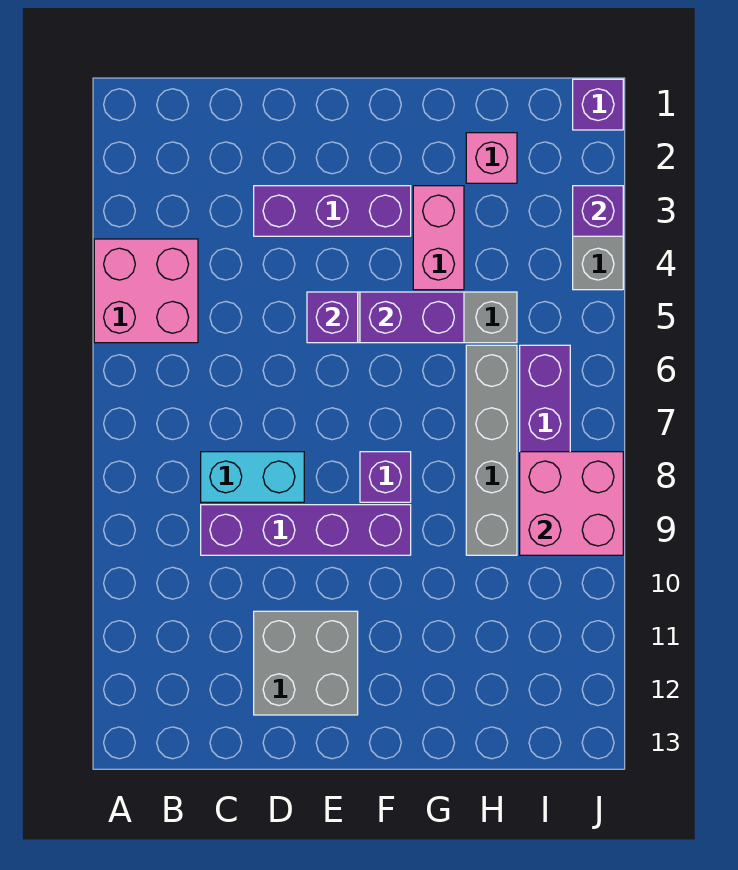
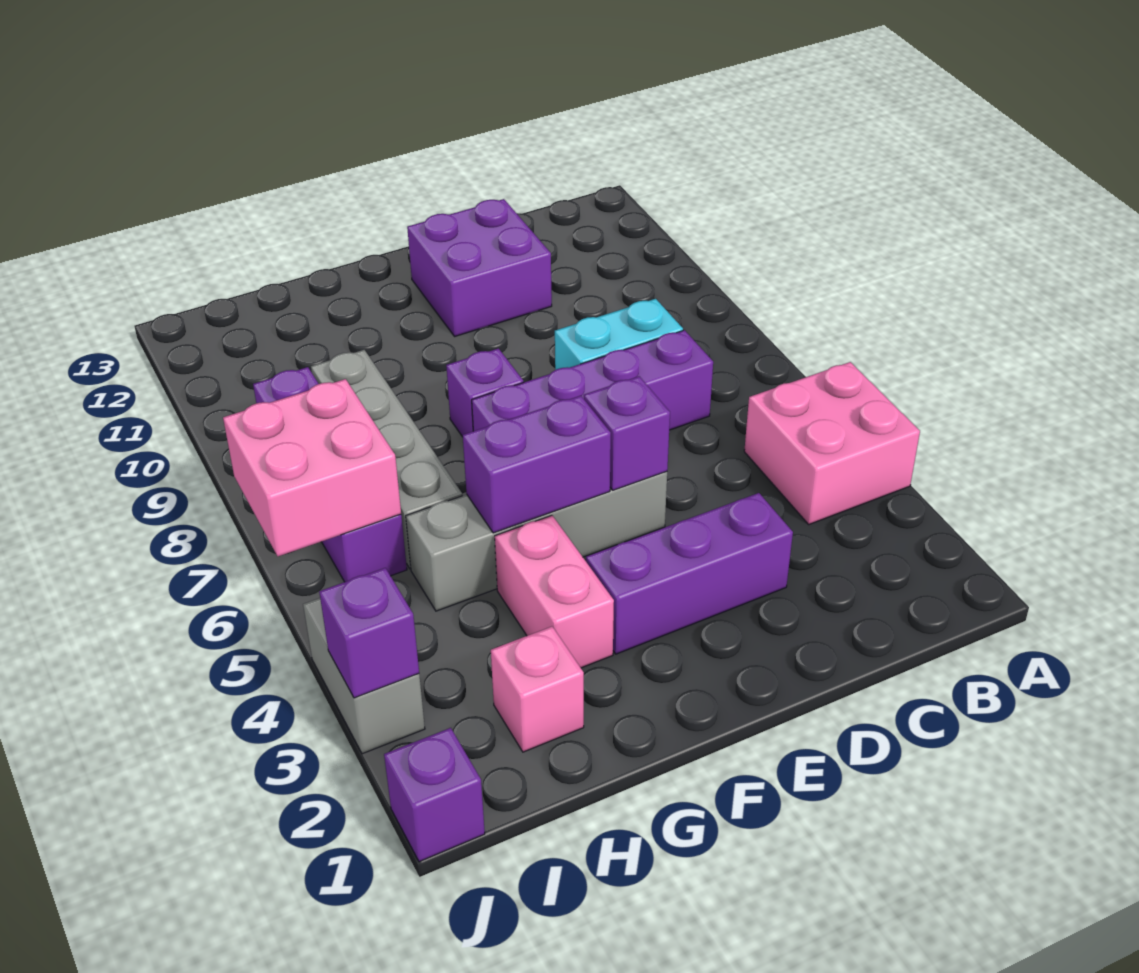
purple brick C9:F9 level 1 -> purple brick C7:F7 level 1
grey brick D11:E12 level 1 -> purple brick D11:E12 level 1
pink brick I8:J9 level 2 -> pink brick I6:J7 level 2

